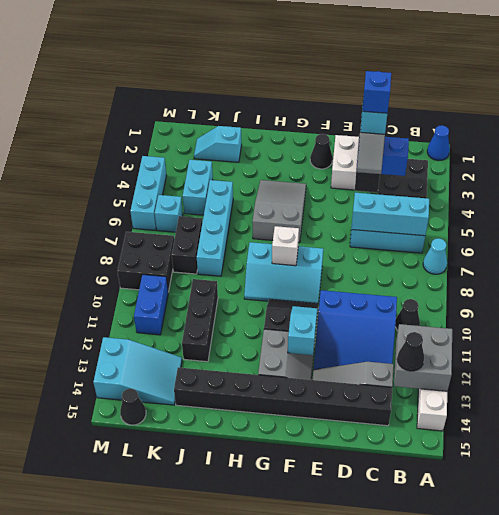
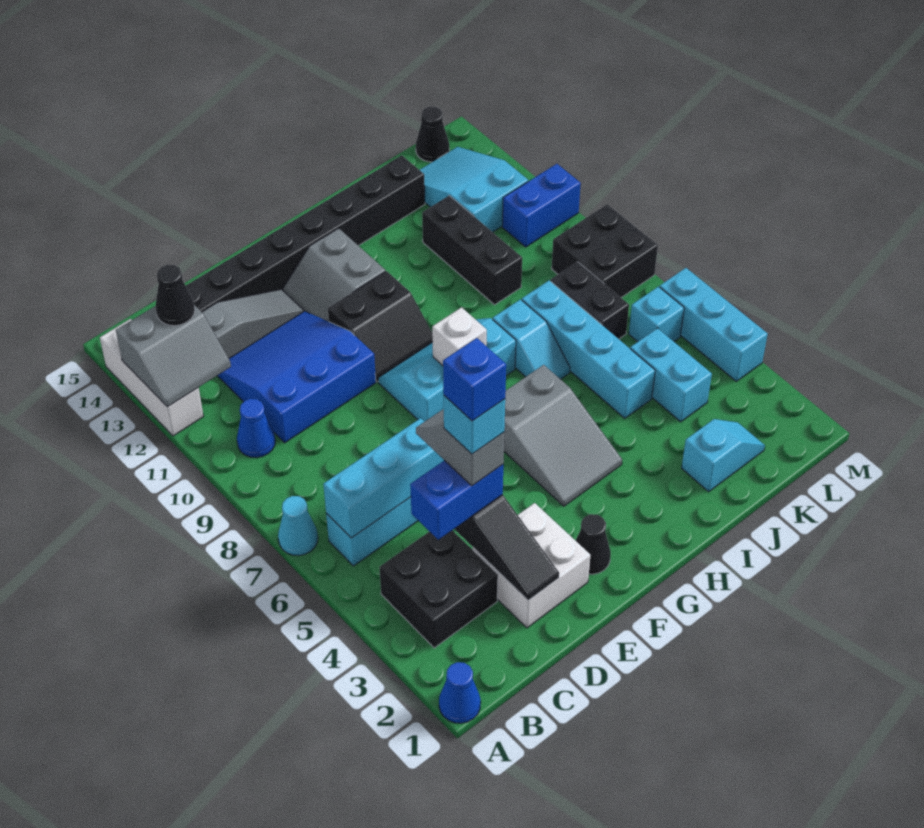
grey brick A12:B13 level 2 -> grey slope A12:B13 level 2 top 13
black cone B10 level 1 -> blue cone B10 level 1
cyan slope F11:F12 level 2 top 12 -> cyan slope I7:I8 level 1 top 8
cyan slope K13:M14 level 1 top M -> cyan slope K12:L14 level 1 top 12
blue brick L10:L11 level 1 -> blue brick L11:M11 level 1

